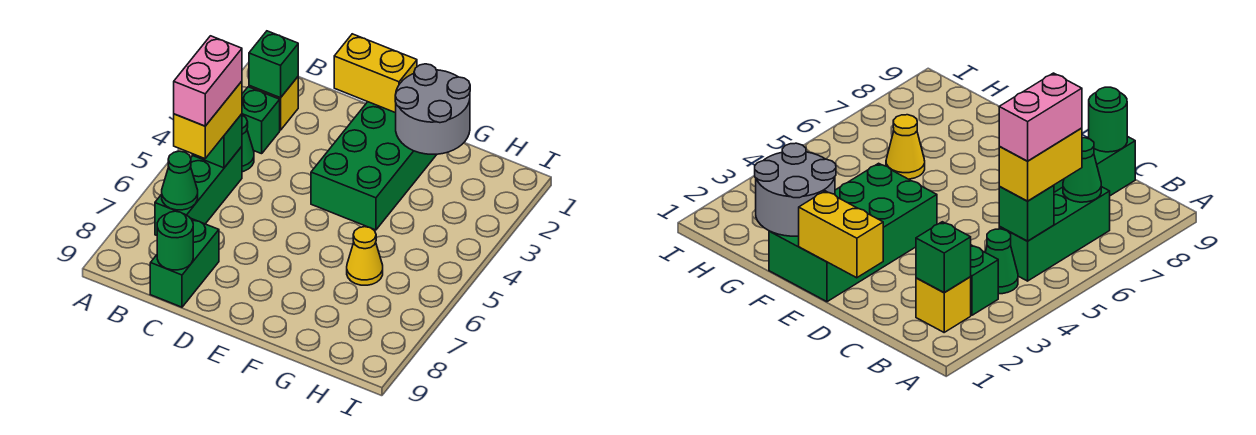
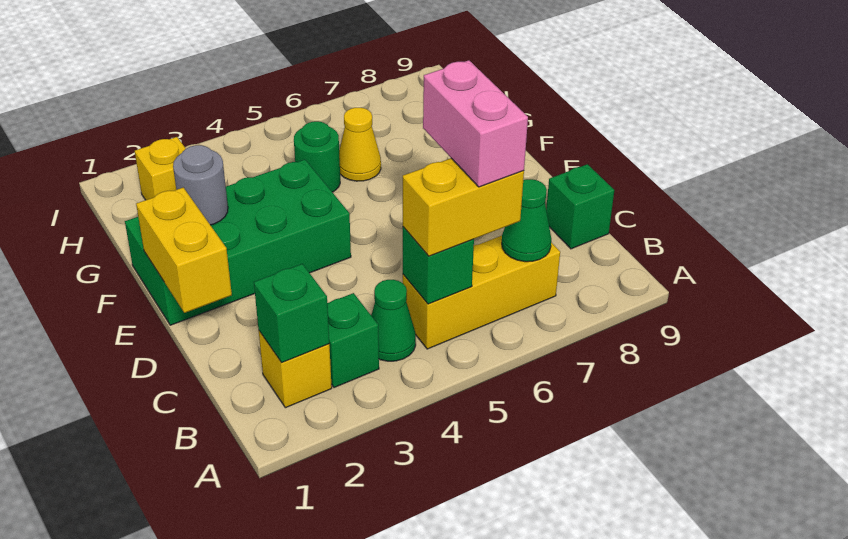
green brick B5:B7 level 1 -> yellow brick B5:B7 level 1
pink brick B5:B6 level 4 -> pink brick B6:C6 level 4
green brick C8:C9 level 1 -> green brick C9 level 1
green round brick C9 level 2 -> green round brick G5 level 1
grey round brick F1:G2 level 2 -> grey round brick F2 level 2
none -> yellow brick H2 level 1

